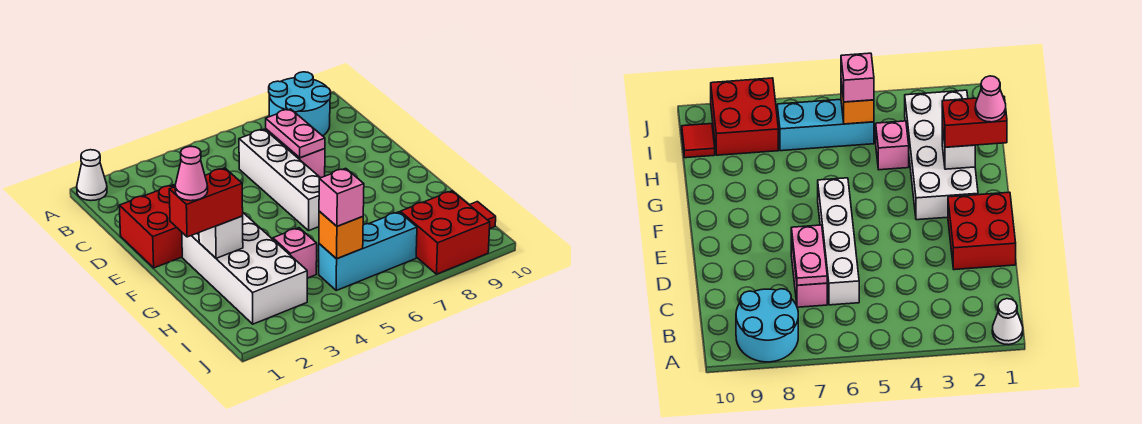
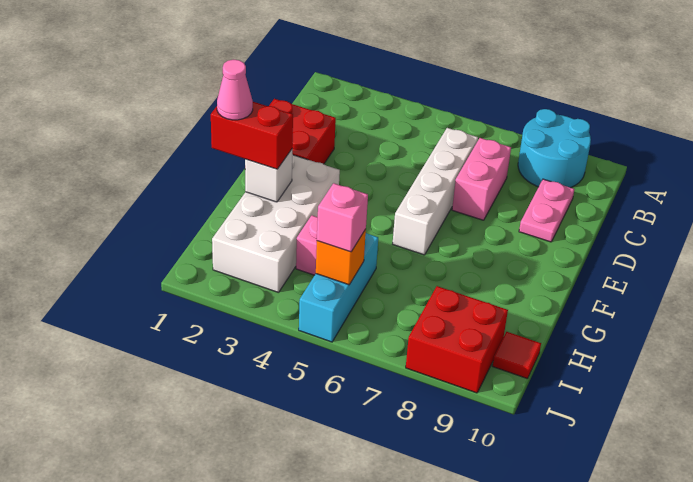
white cone A1 level 1 -> none
pink plate C7:D7 level 2 -> pink plate C9:D9 level 1
cyan brick I5:I7 level 1 -> cyan brick H5:J5 level 1

